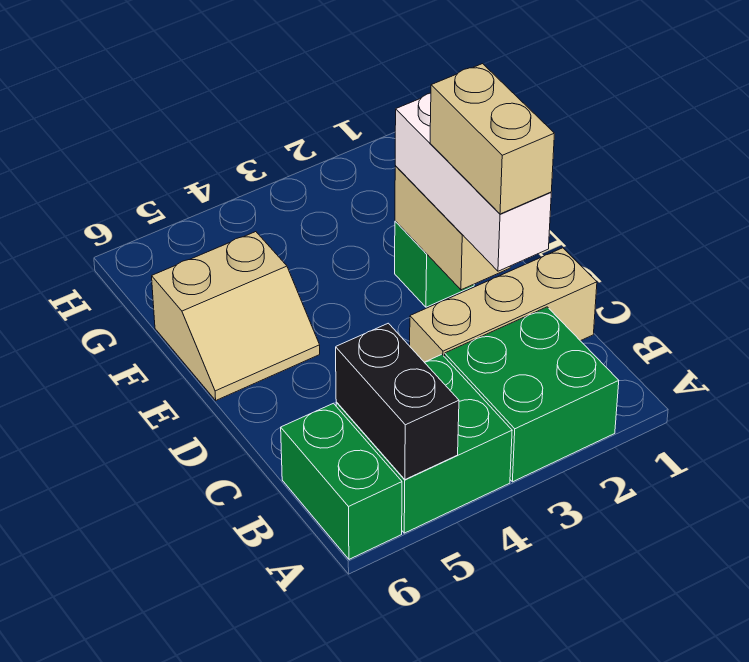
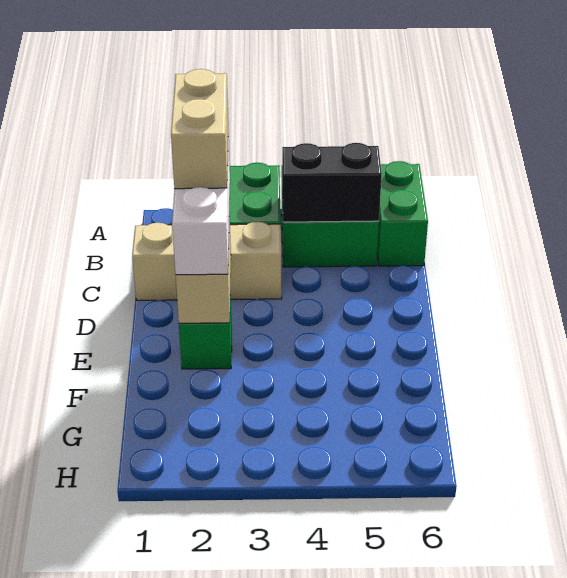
black brick A5:B5 level 2 -> black brick B4:B5 level 2
tan slope E5:F6 level 1 top F -> none

